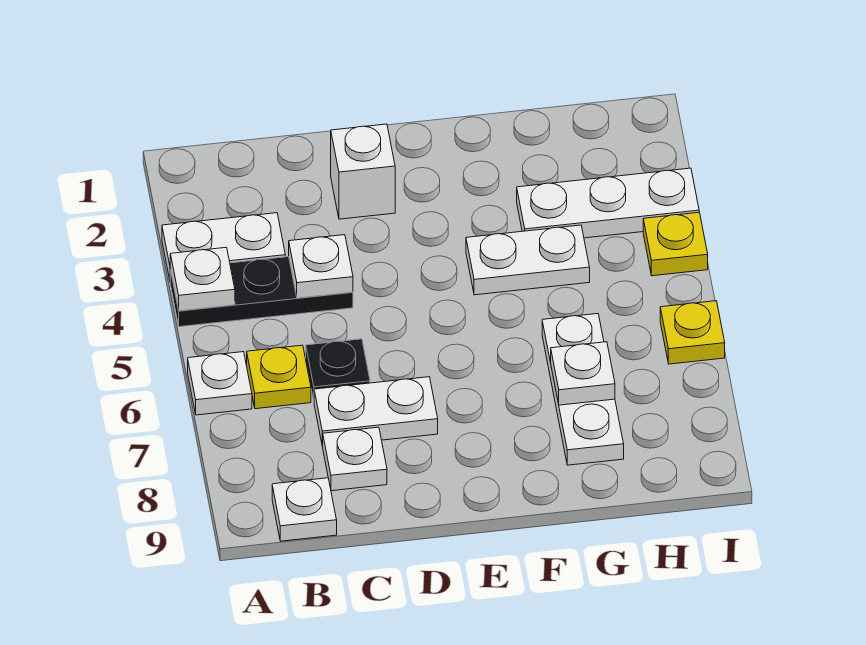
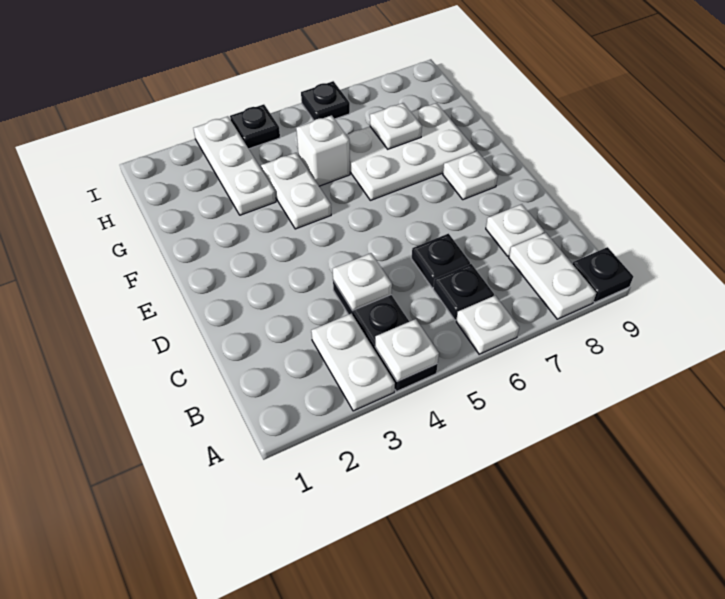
none -> black plate A9 level 1
yellow plate B6 level 1 -> black plate B6 level 1
white plate B9 level 1 -> white plate E8 level 1
white plate C7:D7 level 1 -> white plate A8:B8 level 1
white brick D2 level 1 -> white brick G5 level 1
white plate G6:G8 level 1 -> white plate F6:G8 level 1
yellow plate I4 level 1 -> black plate I4 level 1
yellow plate I6 level 1 -> black plate I6 level 1

